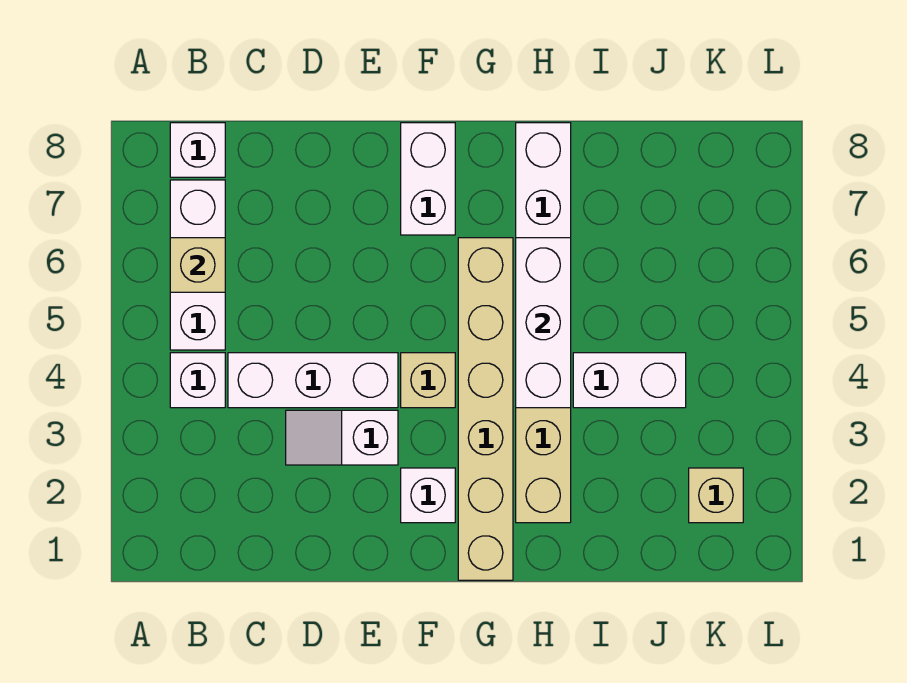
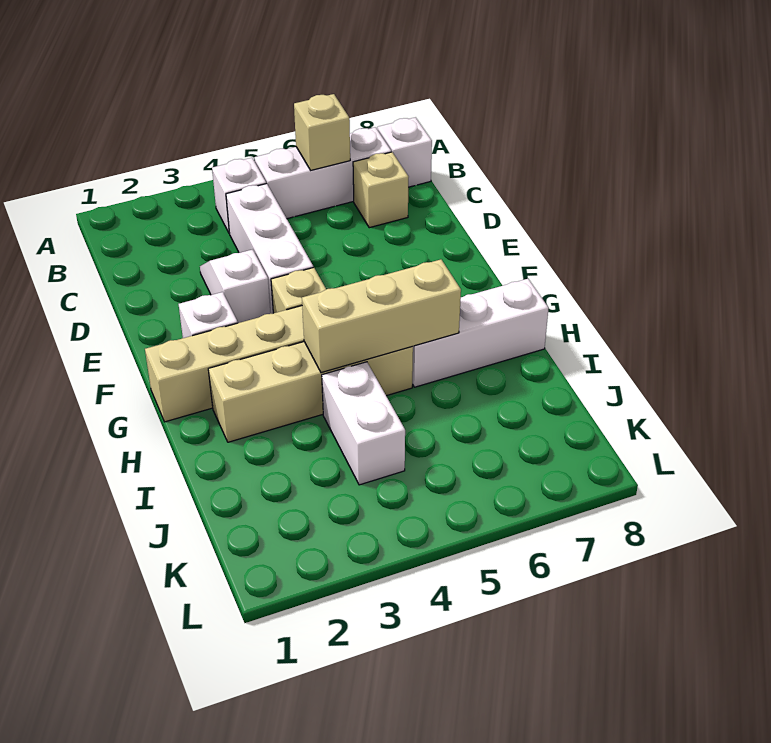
white brick F7:F8 level 1 -> none
white brick H4:H6 level 2 -> tan brick H4:H6 level 2
tan brick K2 level 1 -> tan brick C7 level 1

